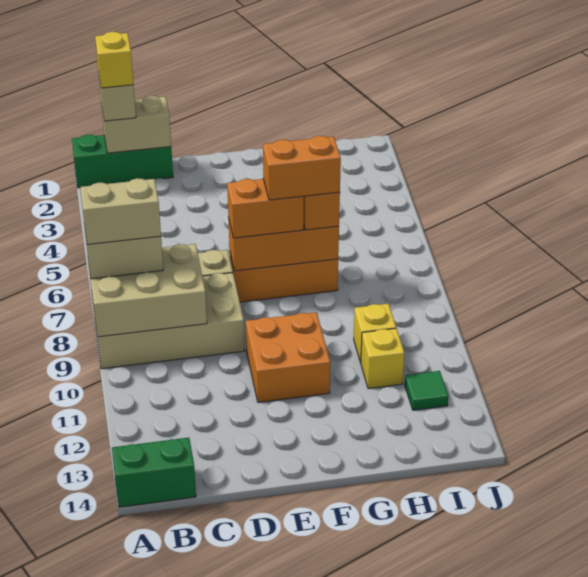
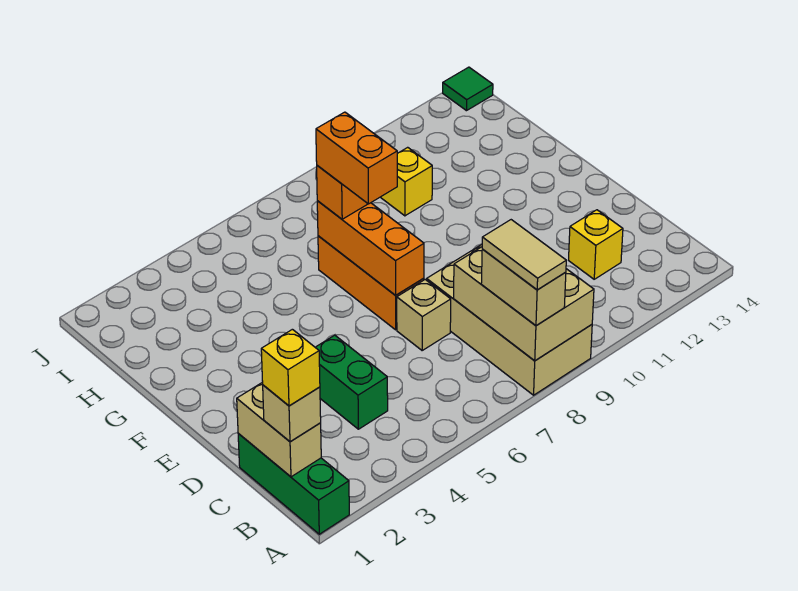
tan brick A8:B8 level 4 -> tan tile A8:B8 level 4
green brick A14:B14 level 1 -> green brick C4:D4 level 1
orange brick E7:F7 level 3 -> none
orange brick E10:F11 level 1 -> none
yellow brick H11 level 1 -> yellow brick C12 level 1
green tile I12 level 1 -> green tile J14 level 1

